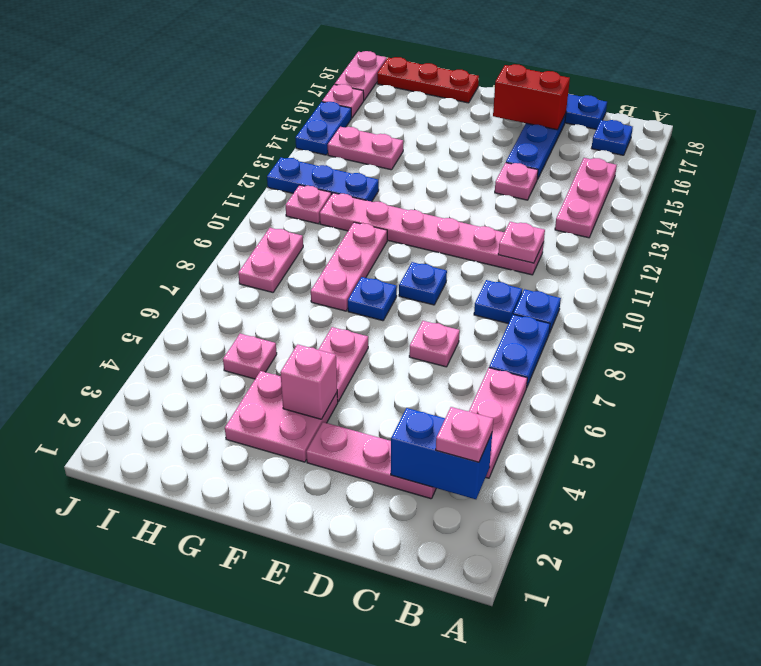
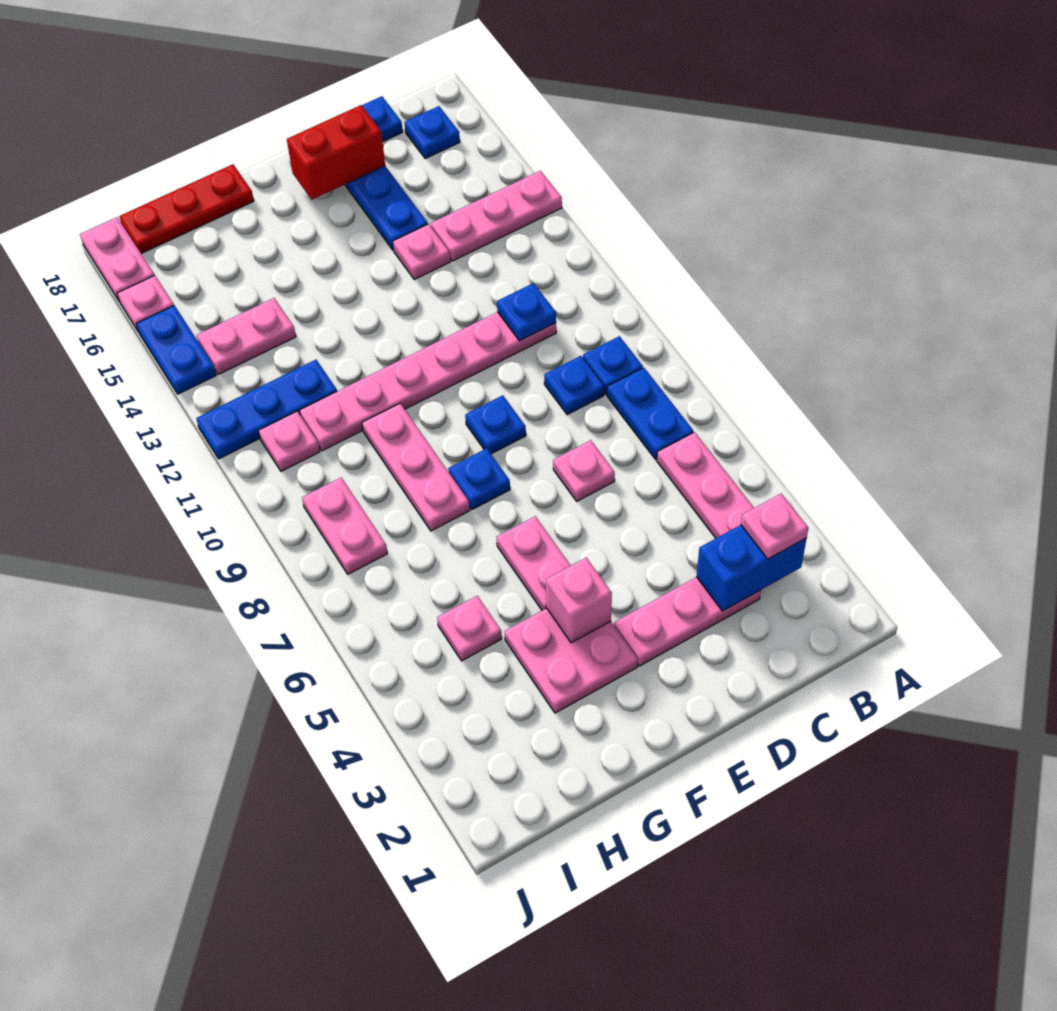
pink plate B13:B15 level 1 -> pink plate A14:C14 level 1
pink plate C11 level 2 -> blue plate C11 level 2

